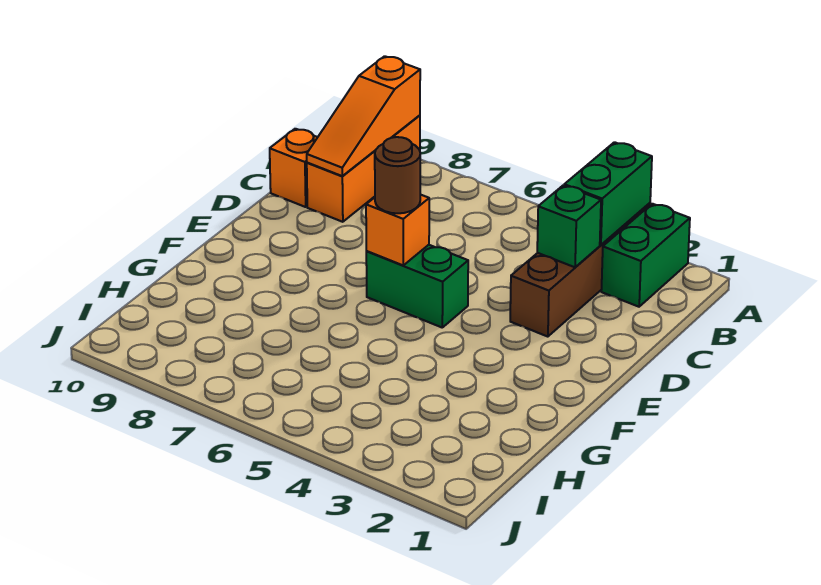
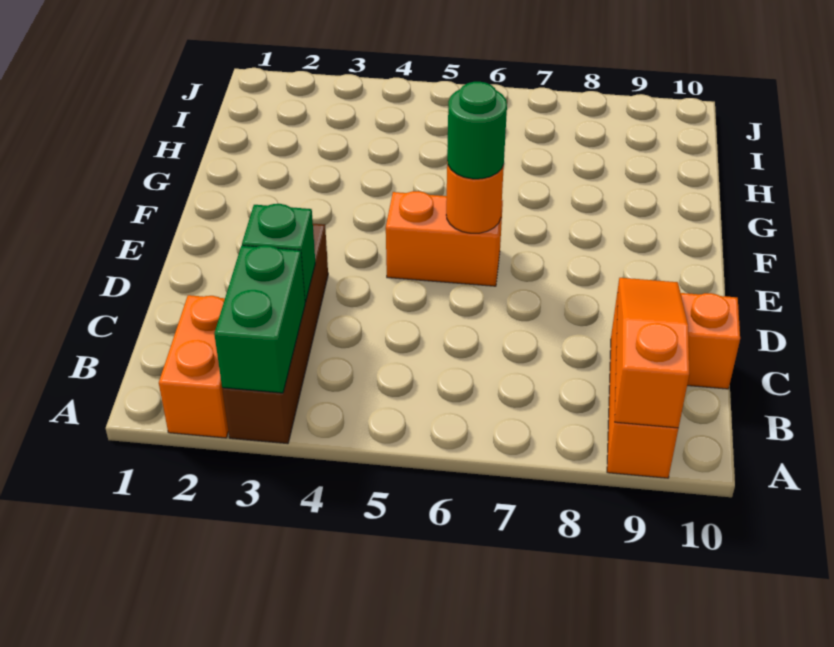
green brick A2:B2 level 1 -> orange brick A2:B2 level 1
green brick E5:E6 level 1 -> orange brick E5:E6 level 1
orange brick E6 level 2 -> orange round brick E6 level 2
brown round brick E6 level 3 -> green round brick E6 level 3

